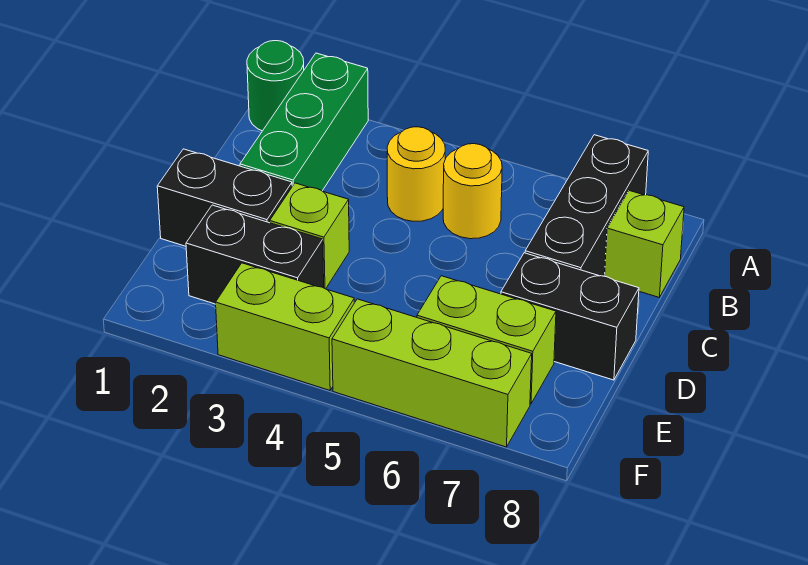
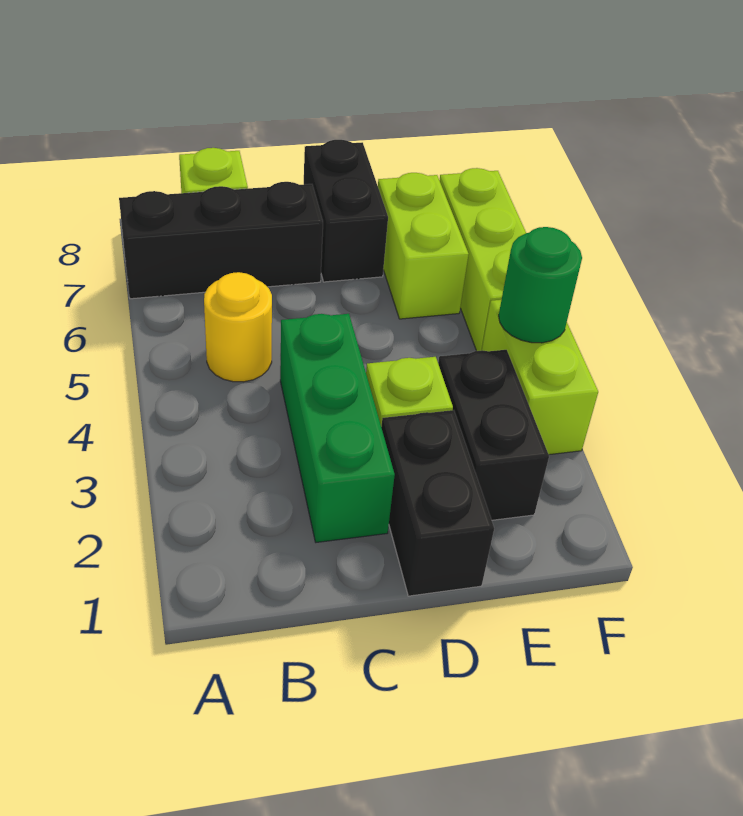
green round brick A1 level 1 -> green round brick F4 level 2
green brick A2:C2 level 1 -> green brick C2:C4 level 1
yellow round brick B4 level 1 -> none

